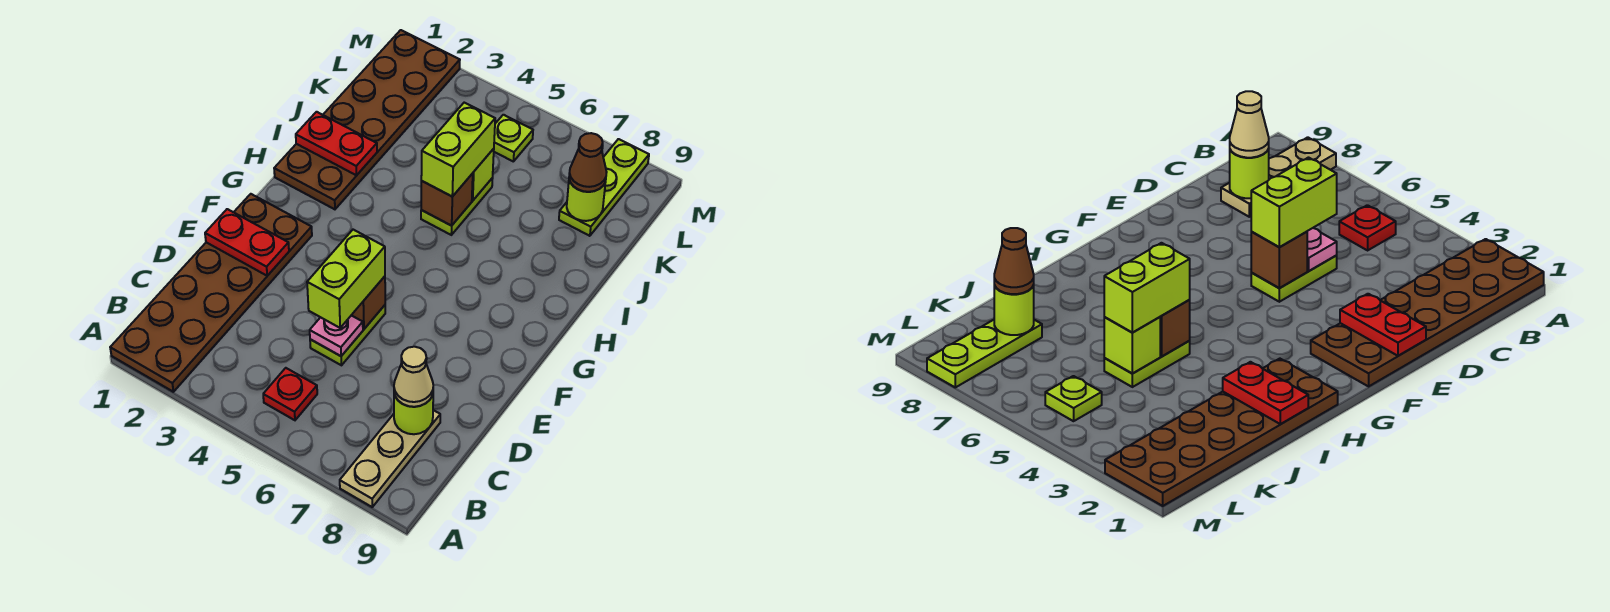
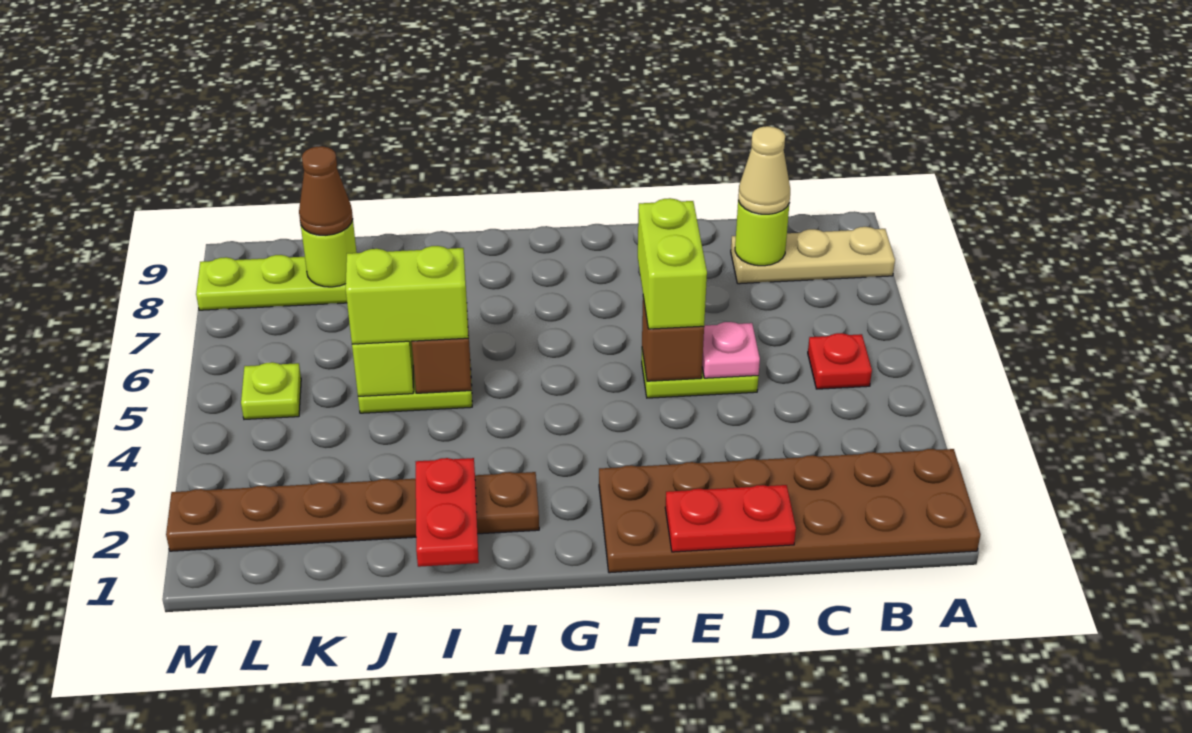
lime brick D5:E5 level 3 -> lime brick E5:E6 level 3
red plate E1:E2 level 2 -> red plate D1:E1 level 2
brown plate H1:M2 level 1 -> brown plate H2:M2 level 1

